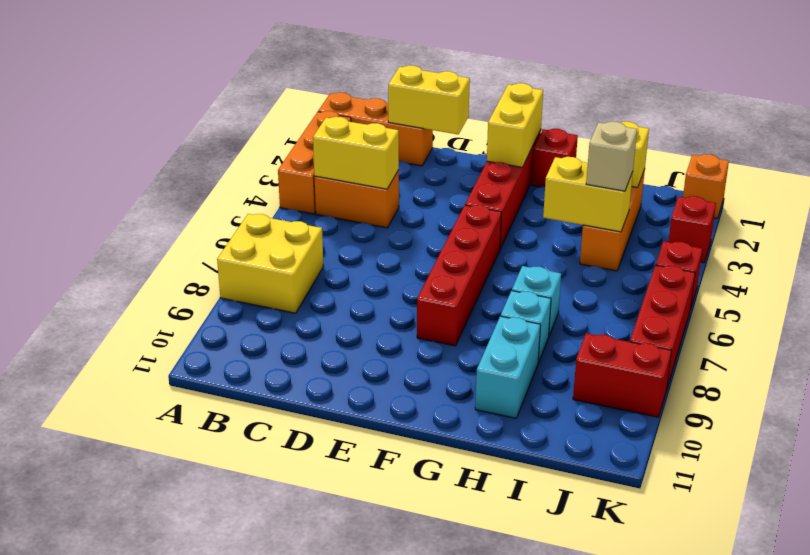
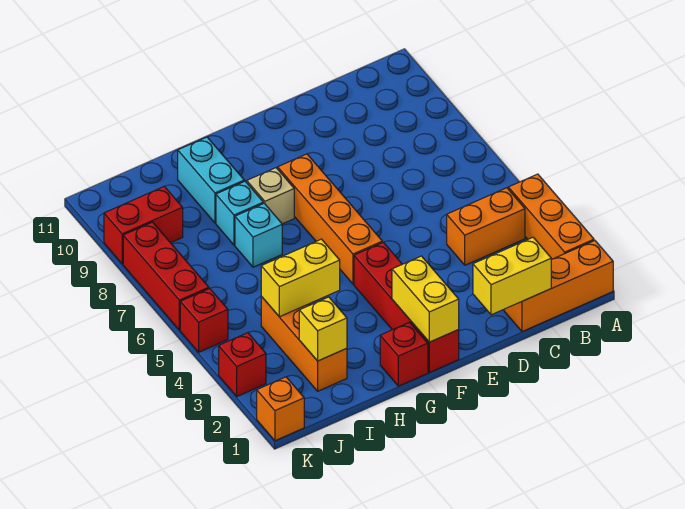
yellow brick A7:B8 level 1 -> none
yellow brick B4:C4 level 2 -> none
red brick F5:F8 level 1 -> orange brick F5:F8 level 1
tan brick I4 level 3 -> tan brick G8 level 1

